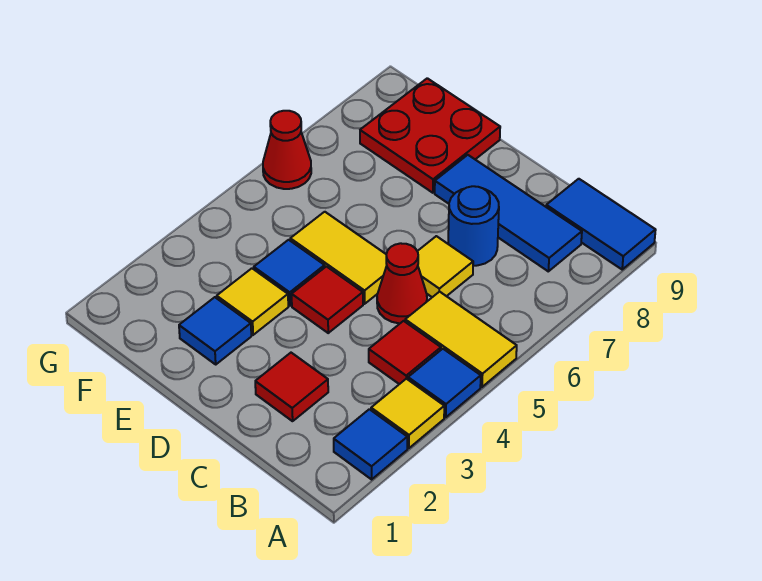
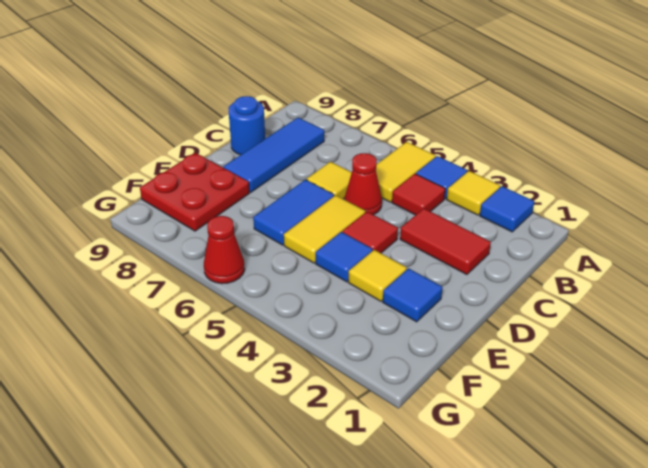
blue tile A9:B9 level 1 -> blue tile D6:E6 level 1
red tile C2 level 1 -> red tile C2:C3 level 1
blue round brick C7 level 1 -> blue round brick C9 level 1

